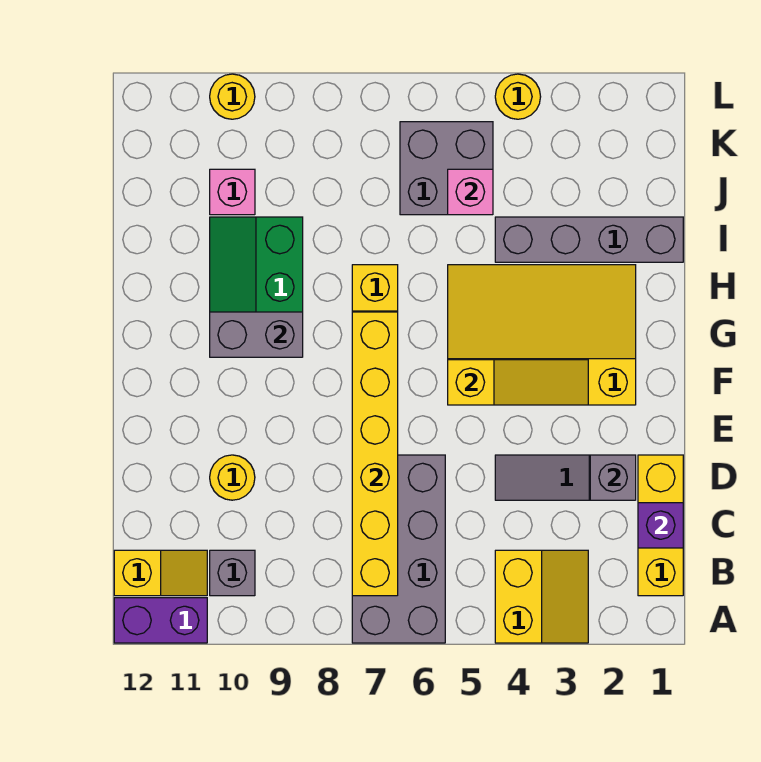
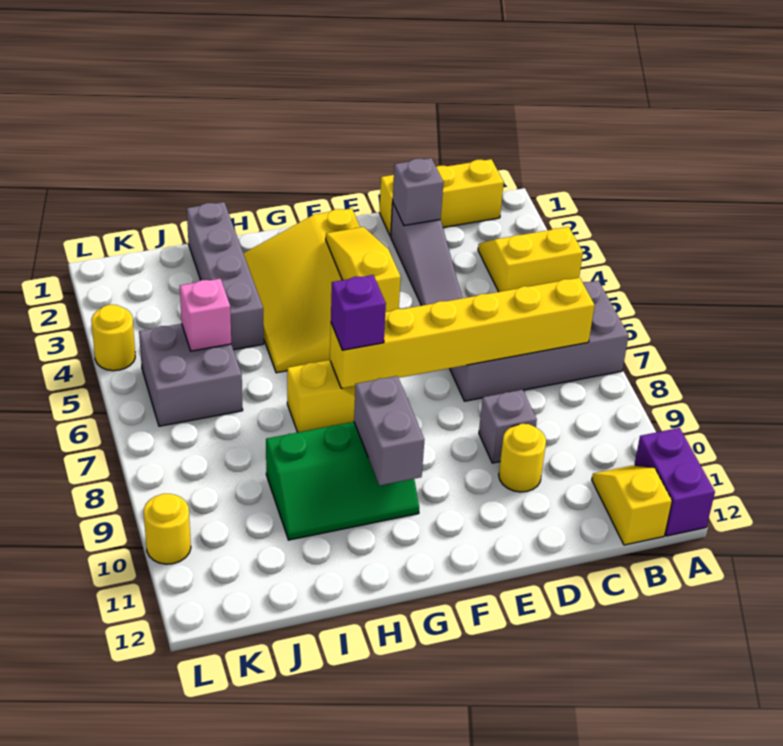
grey brick B10 level 1 -> grey brick D9 level 1
purple brick C1 level 2 -> purple brick G7 level 3
pink brick J10 level 1 -> none

